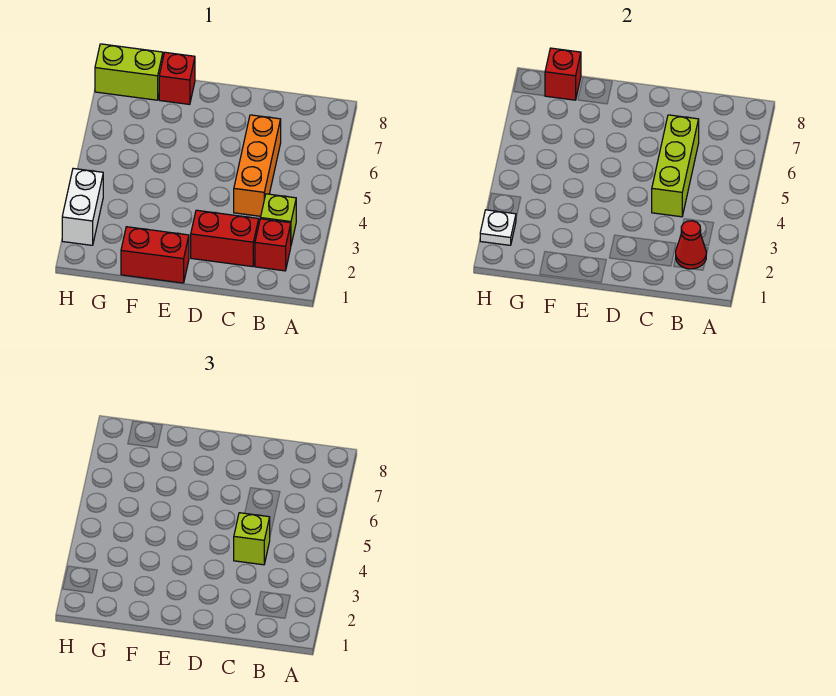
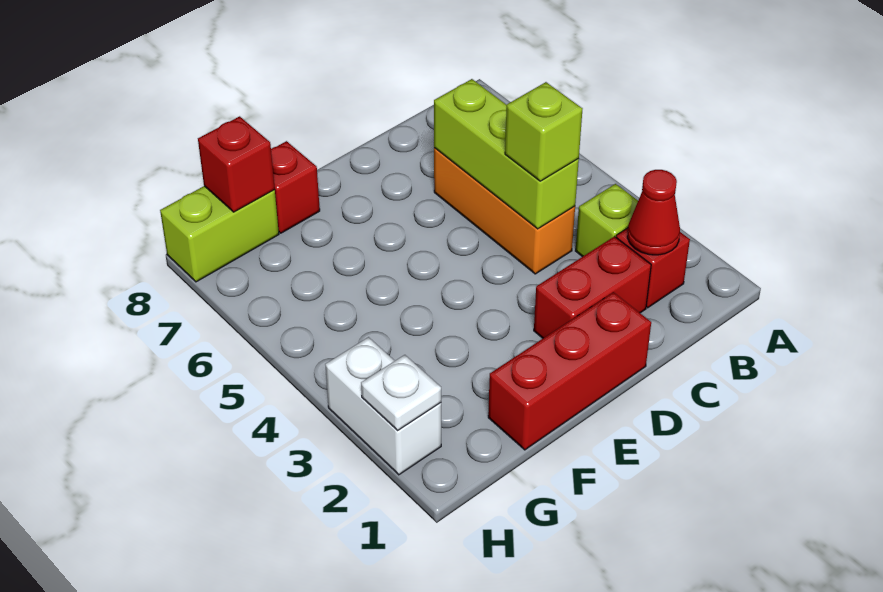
red brick E1:F1 level 1 -> red brick D1:F1 level 1

